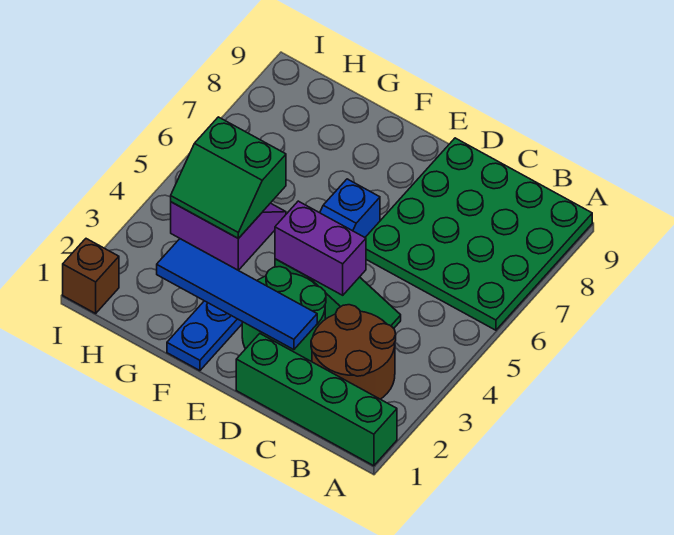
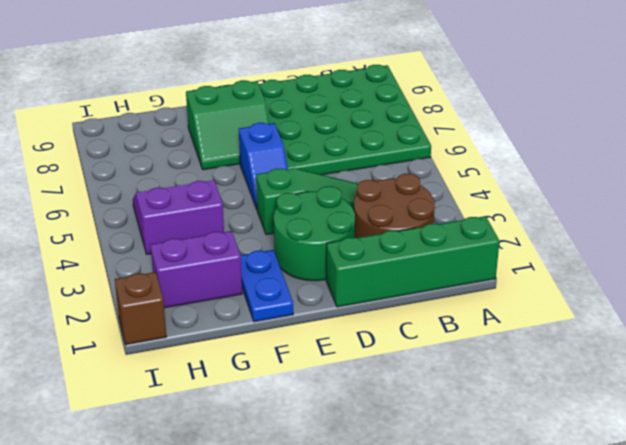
blue tile D2:G2 level 2 -> none
purple brick D4:E4 level 2 -> purple brick G2:H2 level 1
green slope G4:H5 level 2 top 5 -> green slope E7:F8 level 1 top 8

